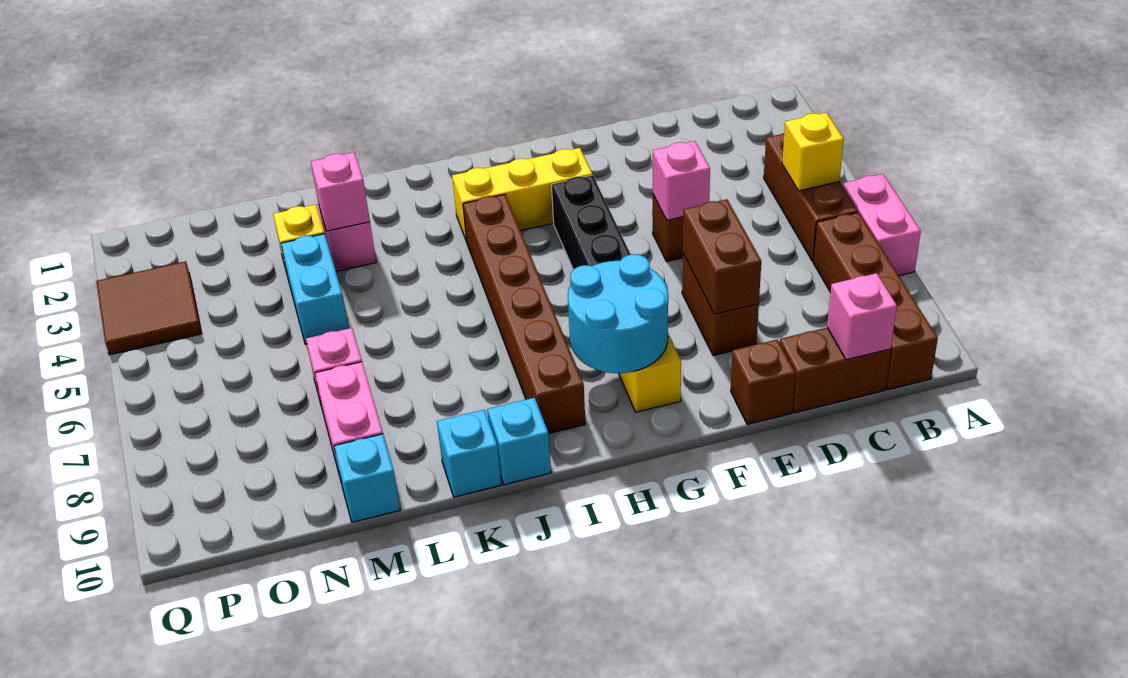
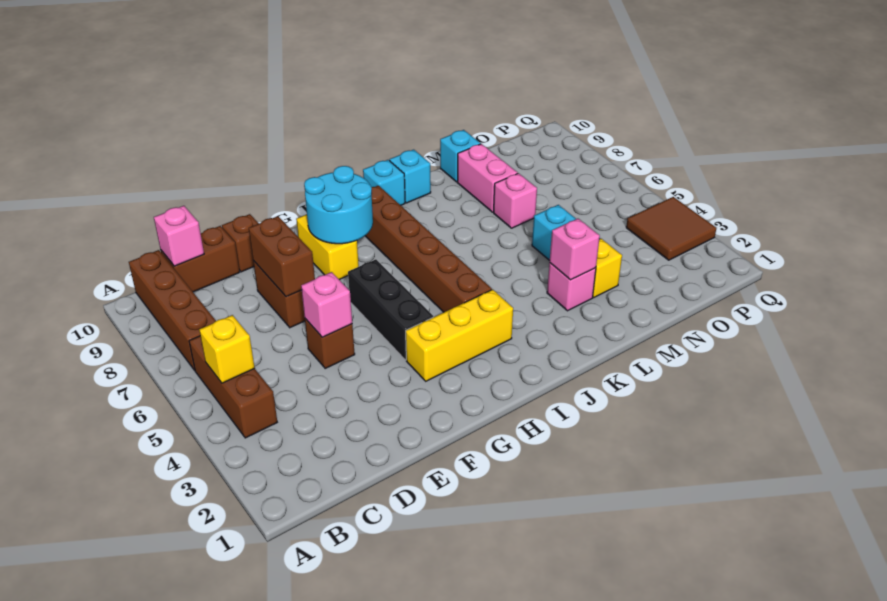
pink brick A6:A7 level 1 -> none

